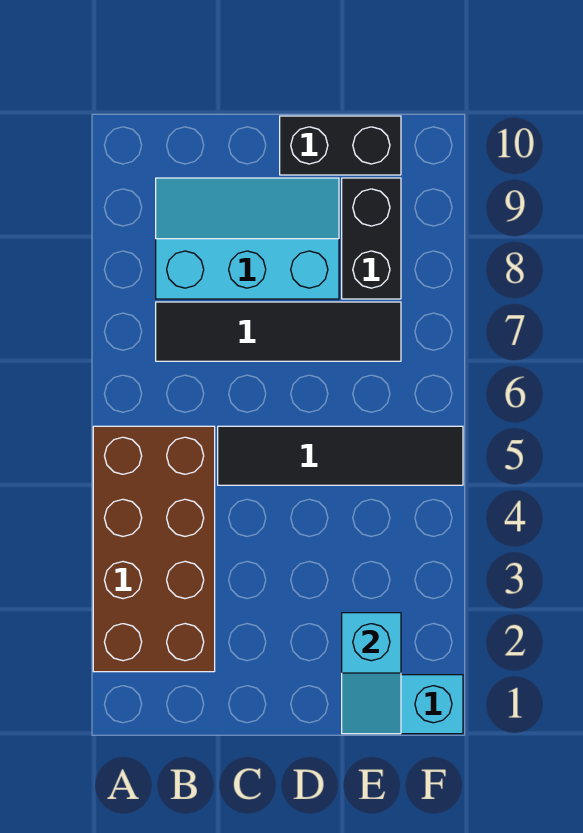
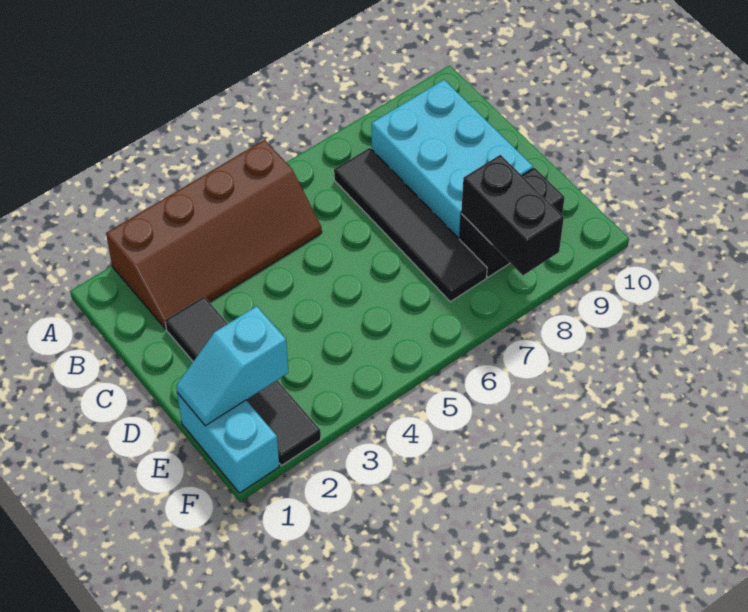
brown brick A2:B5 level 1 -> brown slope A2:B5 level 1 top A
cyan slope B8:D9 level 1 top 8 -> cyan brick B8:D9 level 1
black tile C5:F5 level 1 -> black tile C2:F2 level 1
black brick D10:E10 level 1 -> black brick E8:F8 level 2

